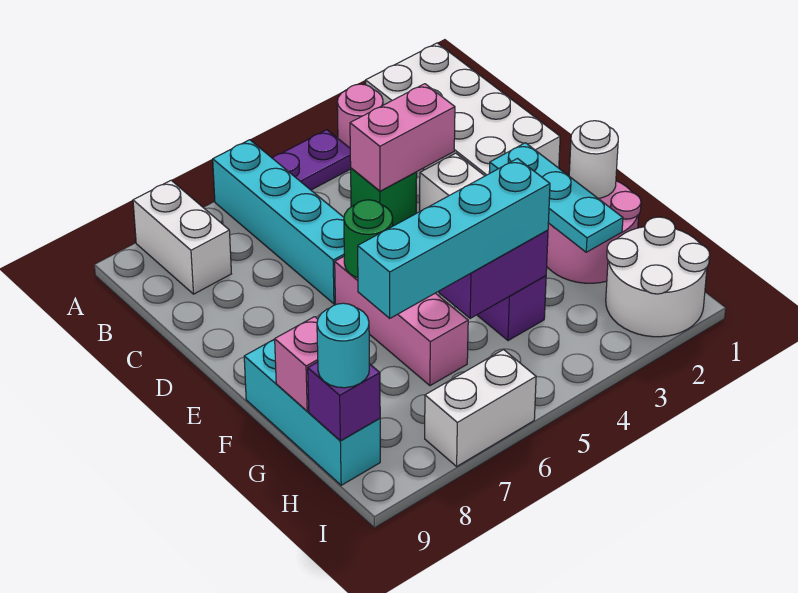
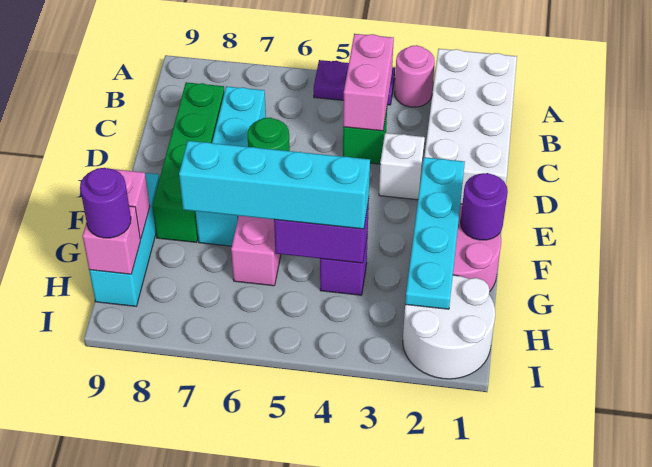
cyan brick A6:D6 level 1 -> cyan brick C7:F7 level 1
white brick A8:B8 level 1 -> none
pink brick C3:C4 level 2 -> pink brick B4:C4 level 2
none -> green brick C8:F8 level 1
cyan plate E2:G2 level 2 -> cyan plate E2:H2 level 2
white round brick F1 level 2 -> purple round brick F1 level 2
purple brick H9 level 2 -> pink brick H9 level 2
cyan round brick H9 level 3 -> purple round brick H9 level 3
white brick I6:I7 level 1 -> none

